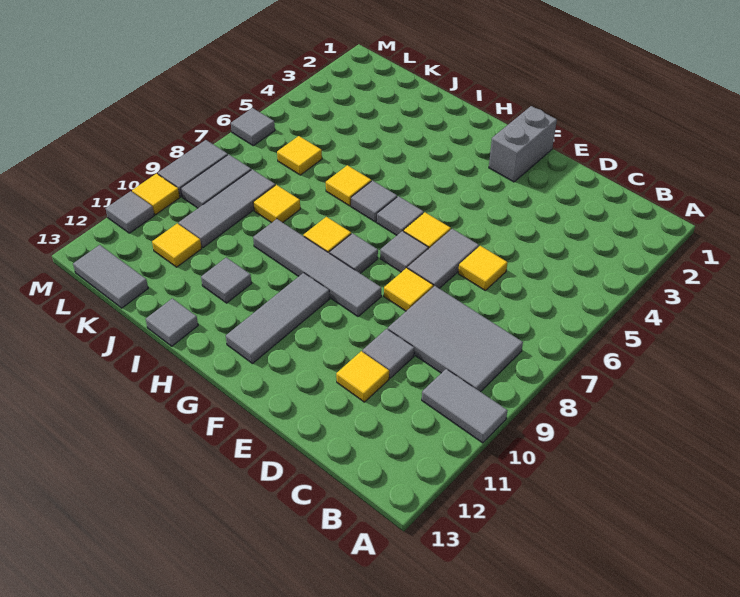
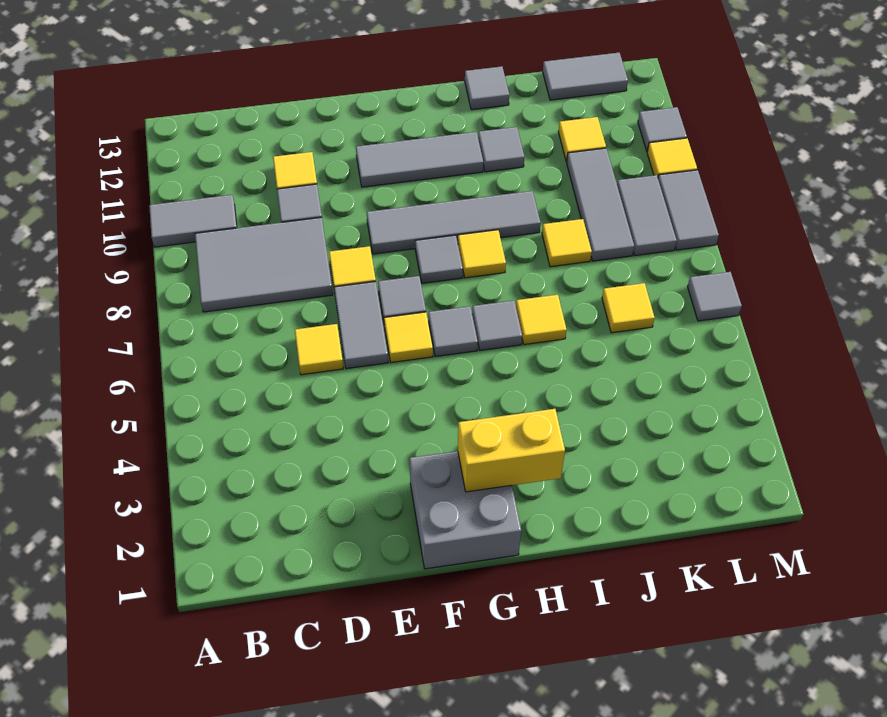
grey brick F1:F2 level 1 -> grey brick F1:G2 level 1
none -> yellow brick G2:H2 level 2
grey tile G10:G12 level 1 -> grey tile F11:H11 level 1

